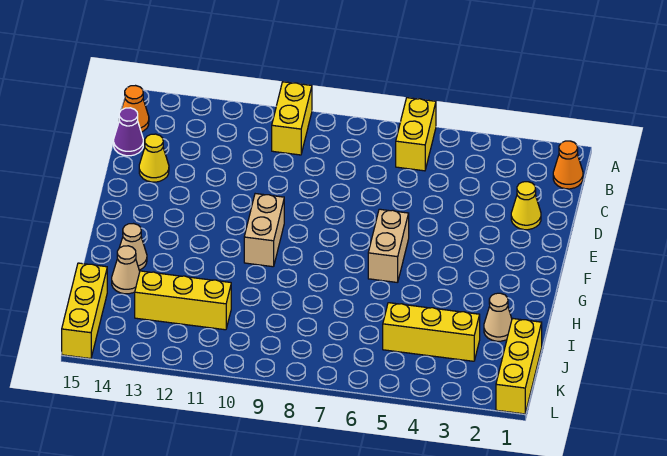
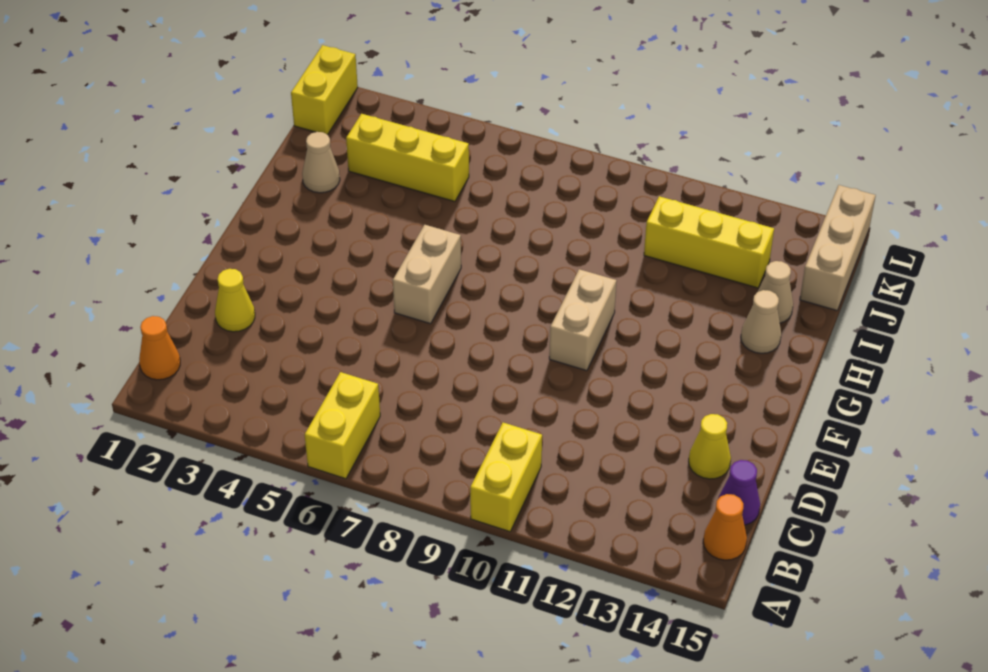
yellow brick J1:L1 level 1 -> yellow brick K1:L1 level 1
yellow brick J15:L15 level 1 -> tan brick J15:L15 level 1

